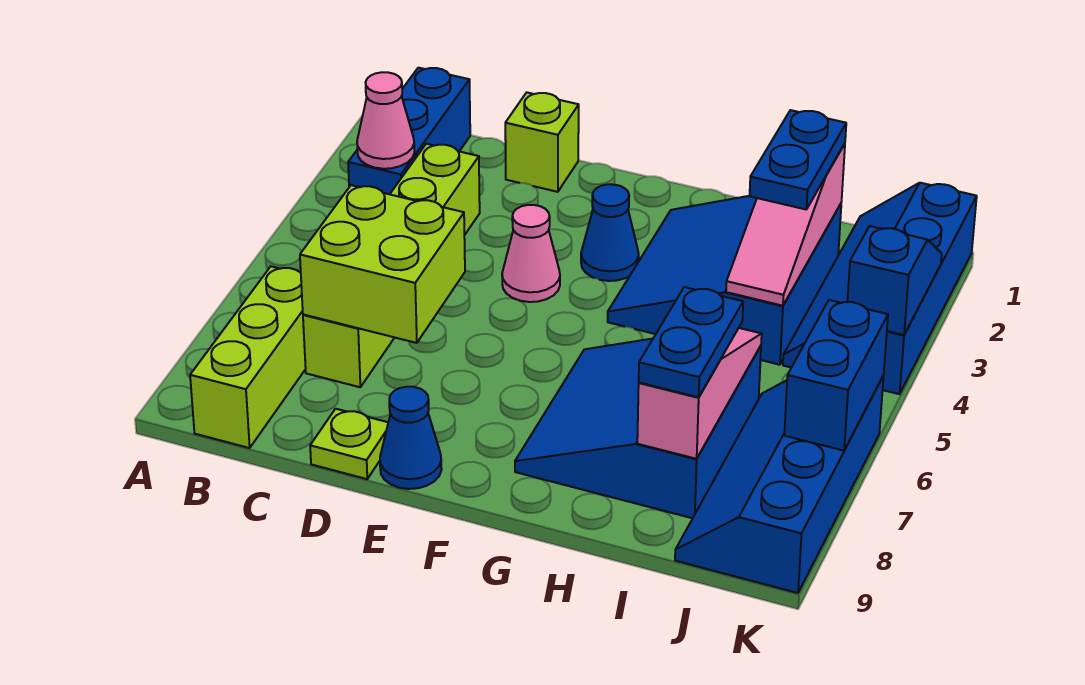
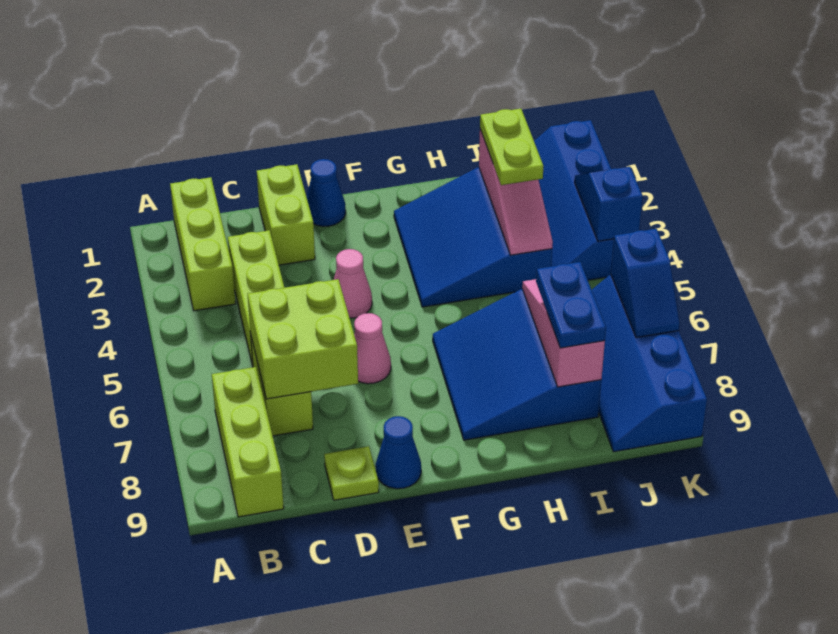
blue brick B1:B3 level 1 -> lime brick B1:B3 level 1
pink cone B3 level 2 -> pink cone E6 level 1
lime brick D1 level 1 -> lime brick D1:D2 level 1
blue cone F3 level 1 -> blue cone E1 level 1
blue plate I2:I3 level 3 -> lime plate I2:I3 level 3
blue brick K6:K7 level 2 -> blue slope K6:K7 level 2 top 6

